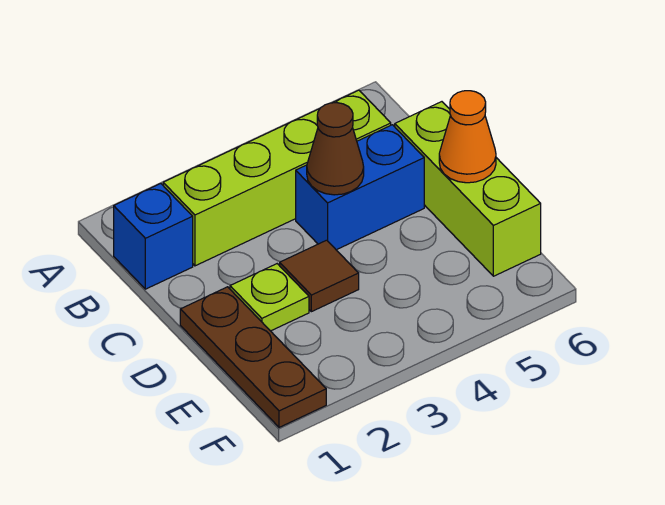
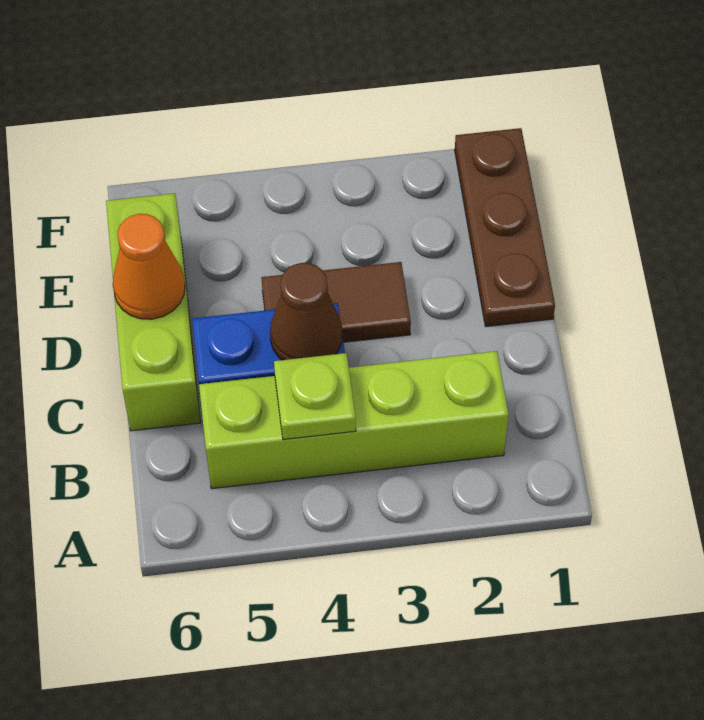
blue brick B1 level 1 -> none
lime plate D2 level 1 -> lime plate B4 level 2
brown tile D3 level 1 -> brown tile D3:D4 level 1

